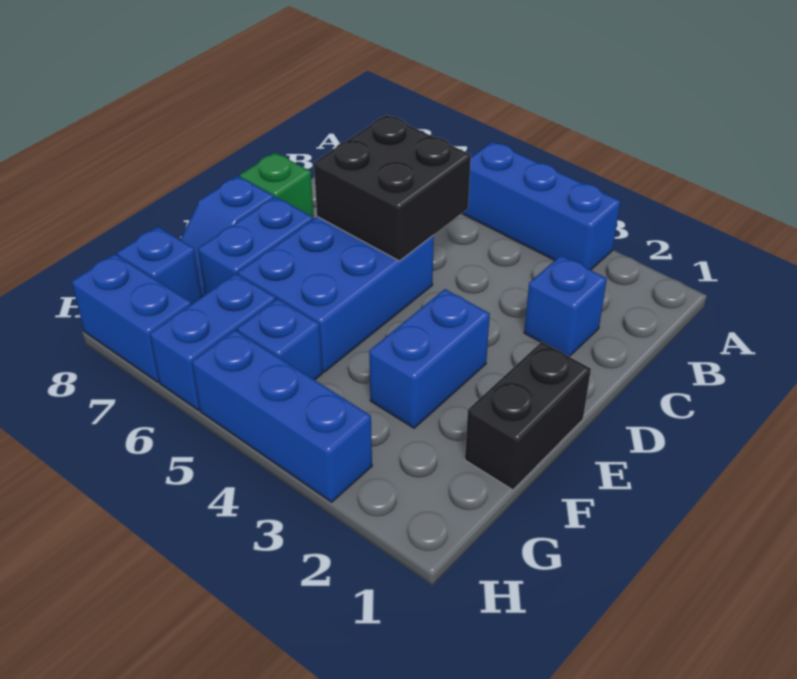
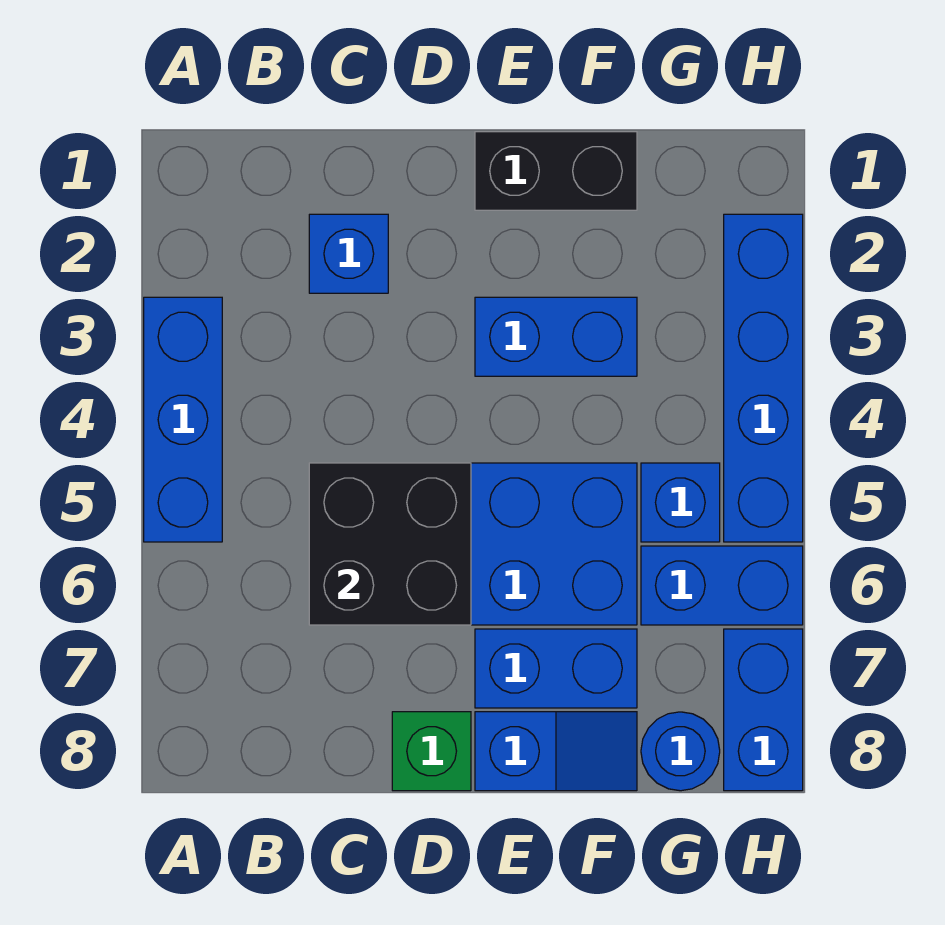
blue brick G8 level 1 -> blue round brick G8 level 1
blue brick H3:H5 level 1 -> blue brick H2:H5 level 1

